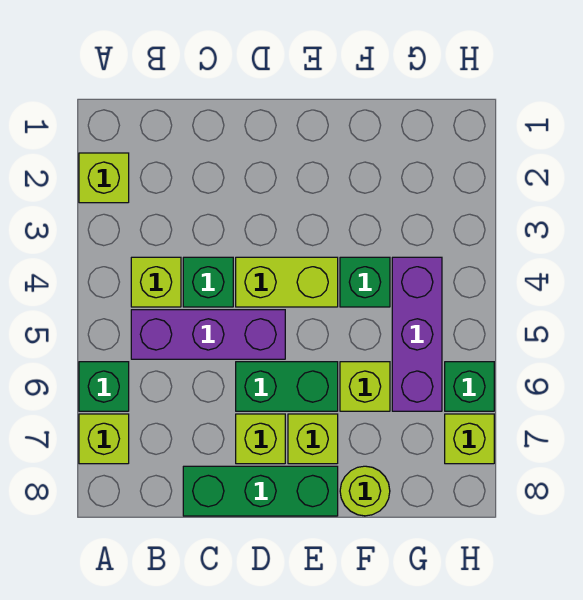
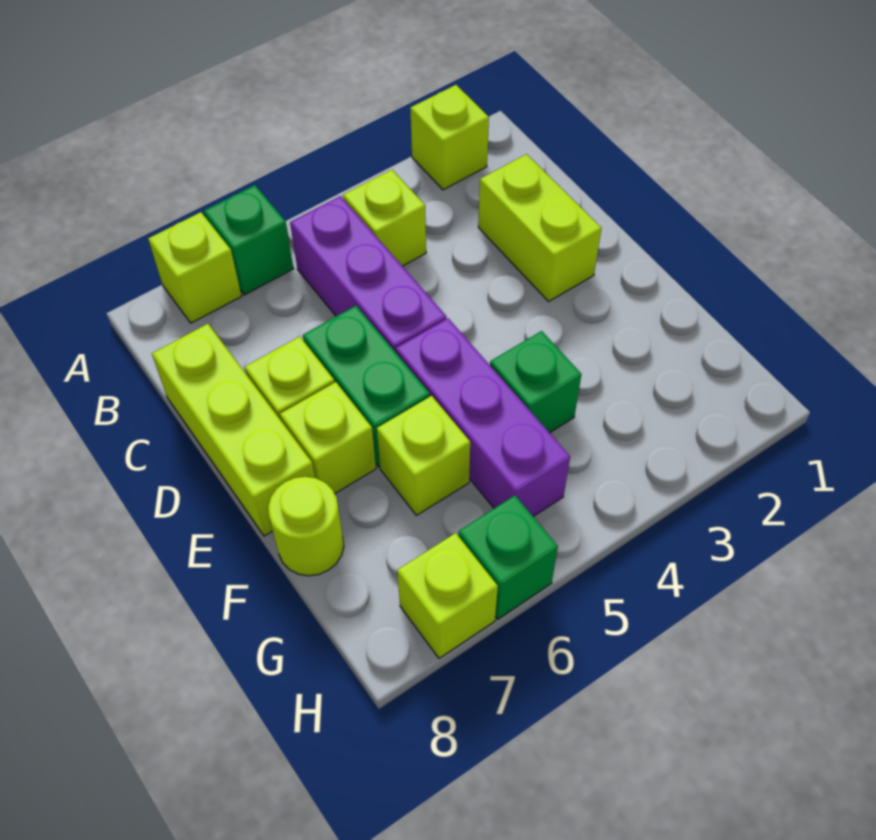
green brick C4 level 1 -> none
green brick C8:E8 level 1 -> lime brick C8:E8 level 1
lime brick D4:E4 level 1 -> lime brick C2:D2 level 1
purple brick G4:G6 level 1 -> purple brick E5:G5 level 1

